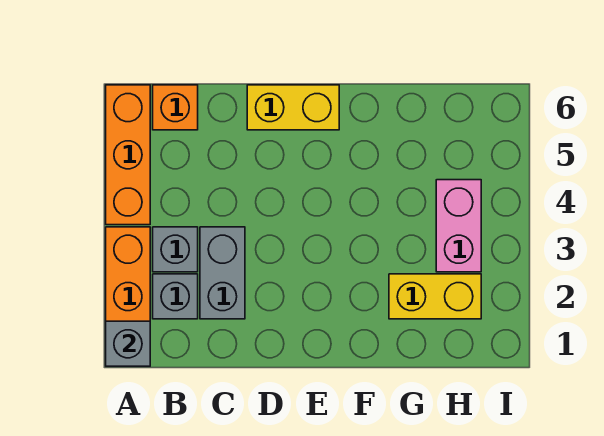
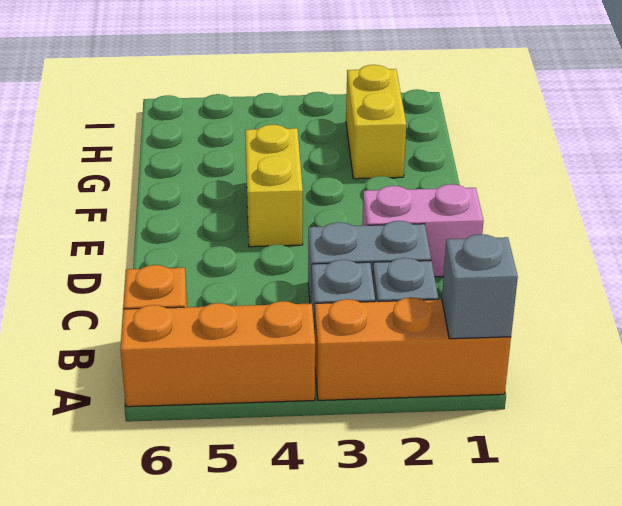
yellow brick D6:E6 level 1 -> yellow brick E4:F4 level 1
pink brick H3:H4 level 1 -> pink brick D1:D2 level 1

